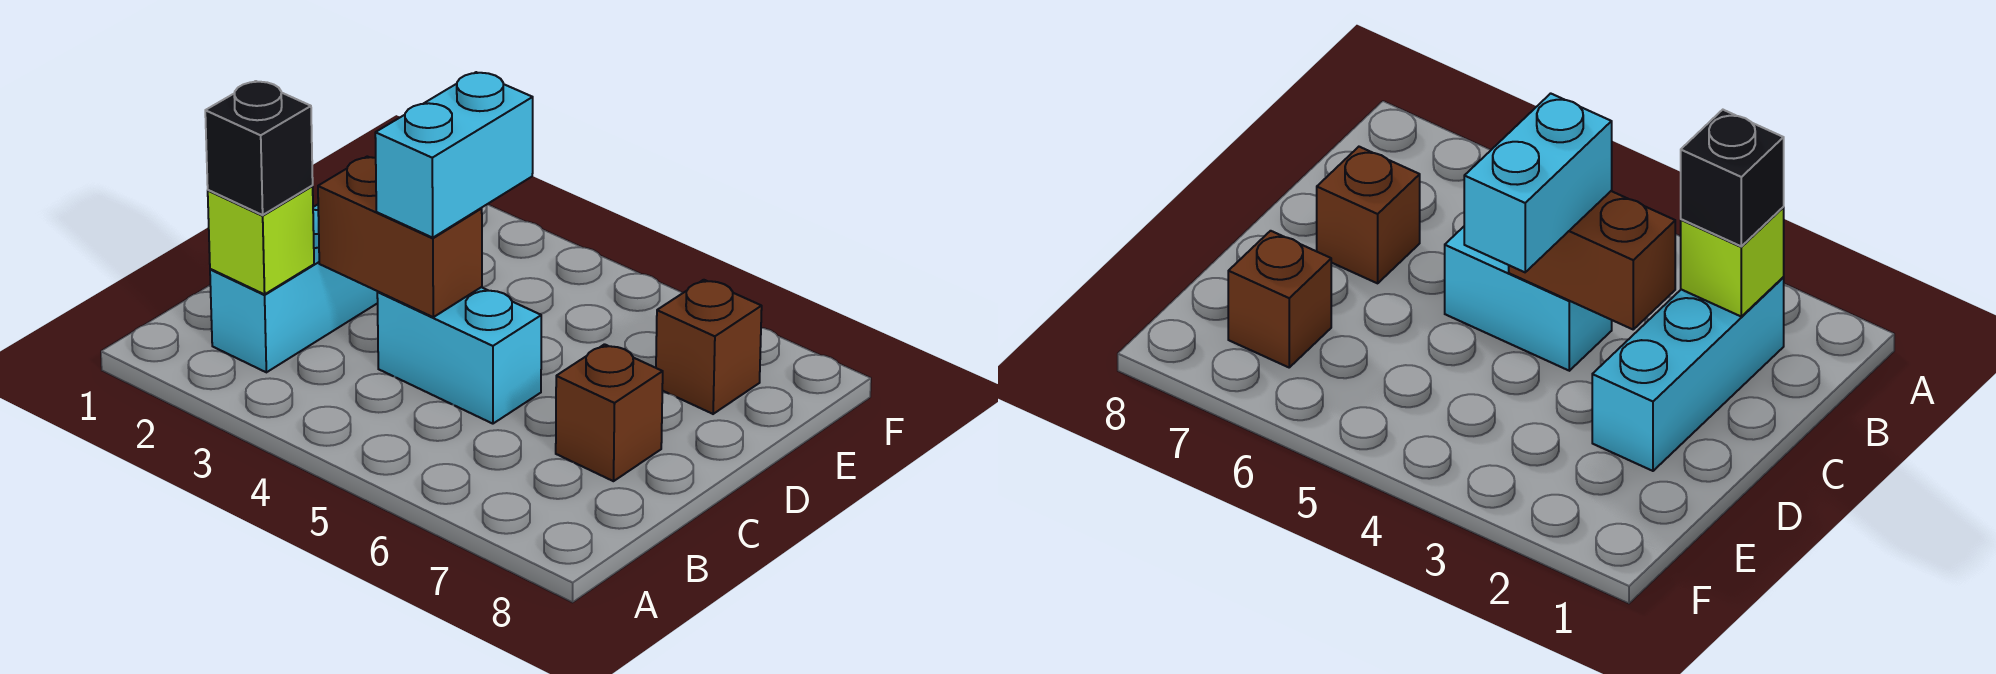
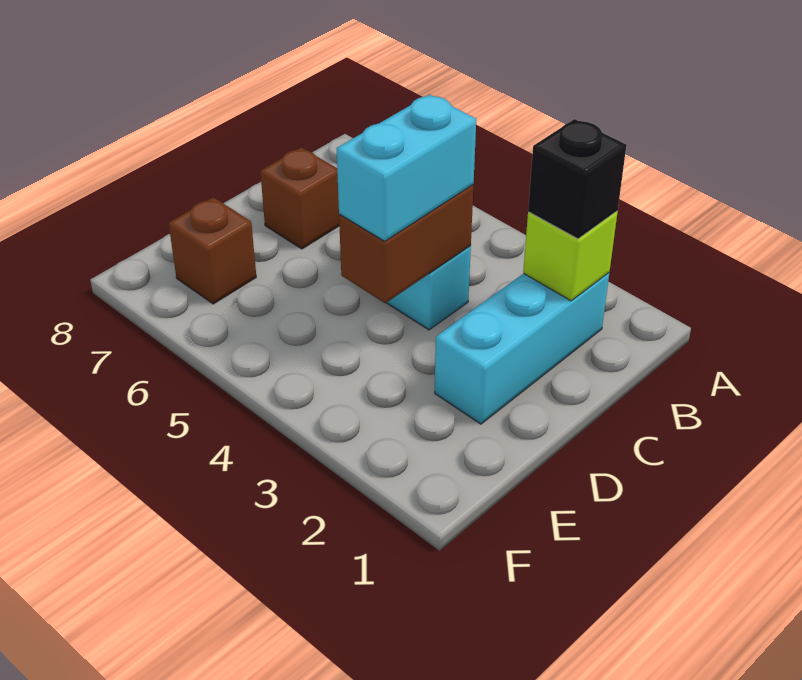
brown brick C3:C4 level 2 -> brown brick C4:D4 level 2

